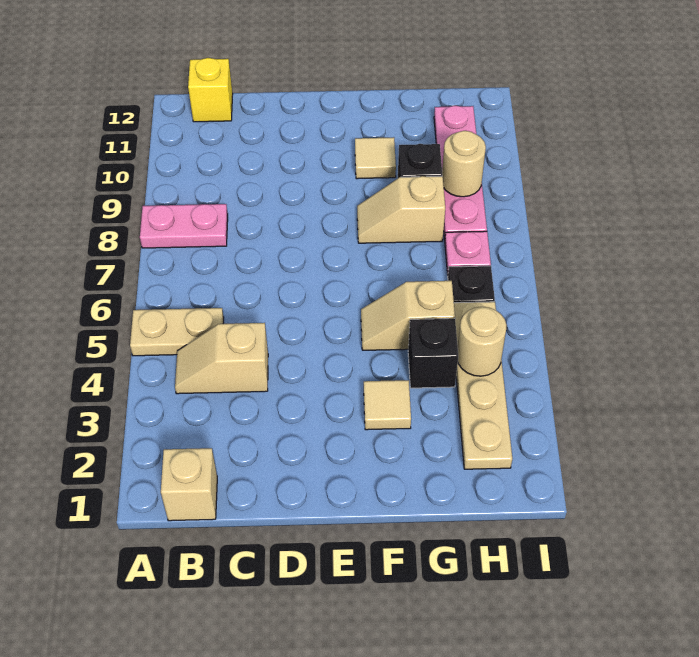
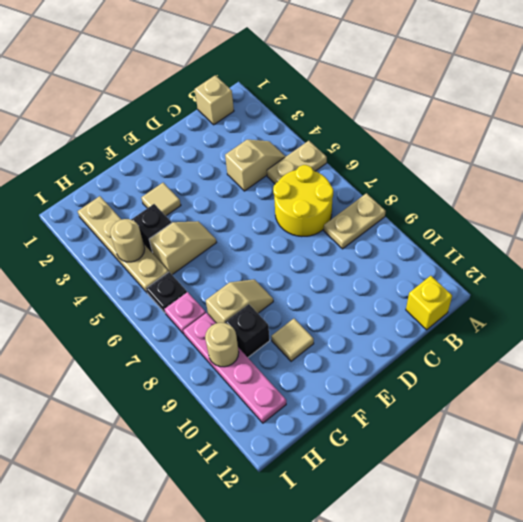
pink plate A8:B8 level 1 -> tan plate A8:B8 level 1
none -> yellow round brick B6:C7 level 1

